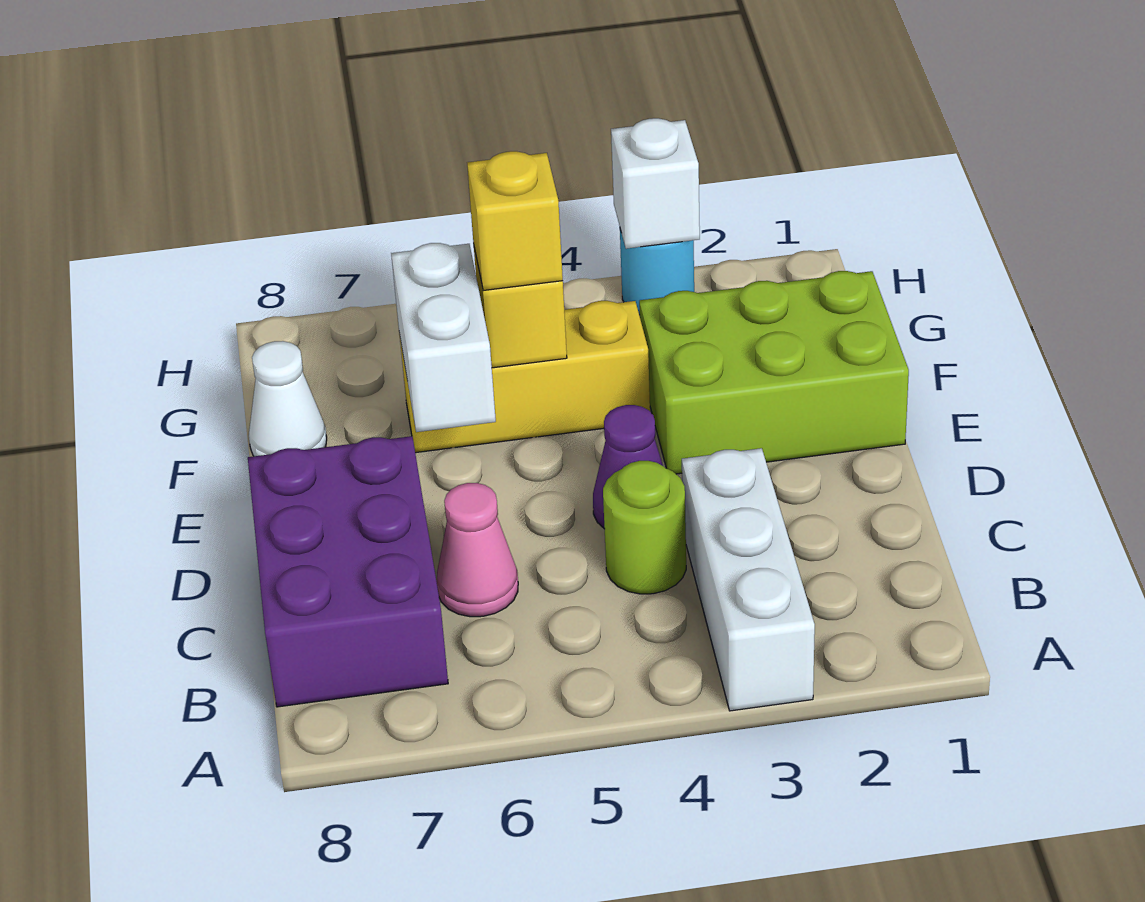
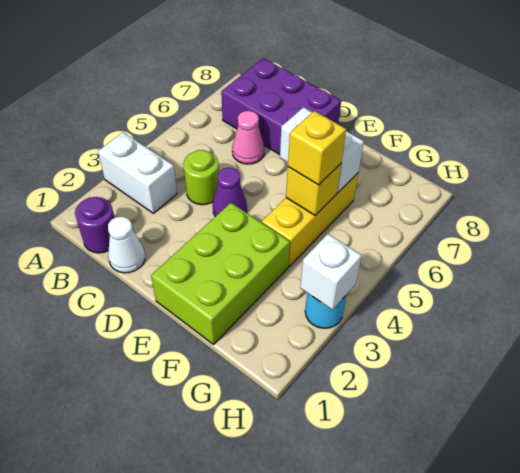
white brick A3:C3 level 1 -> white brick A3:B3 level 1
none -> purple round brick B1 level 1
white cone F8 level 1 -> white cone C1 level 1

